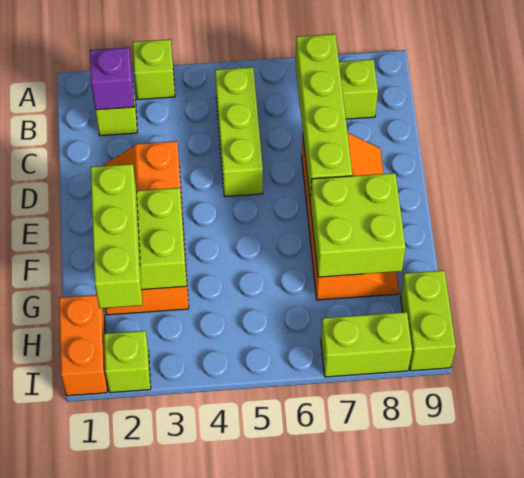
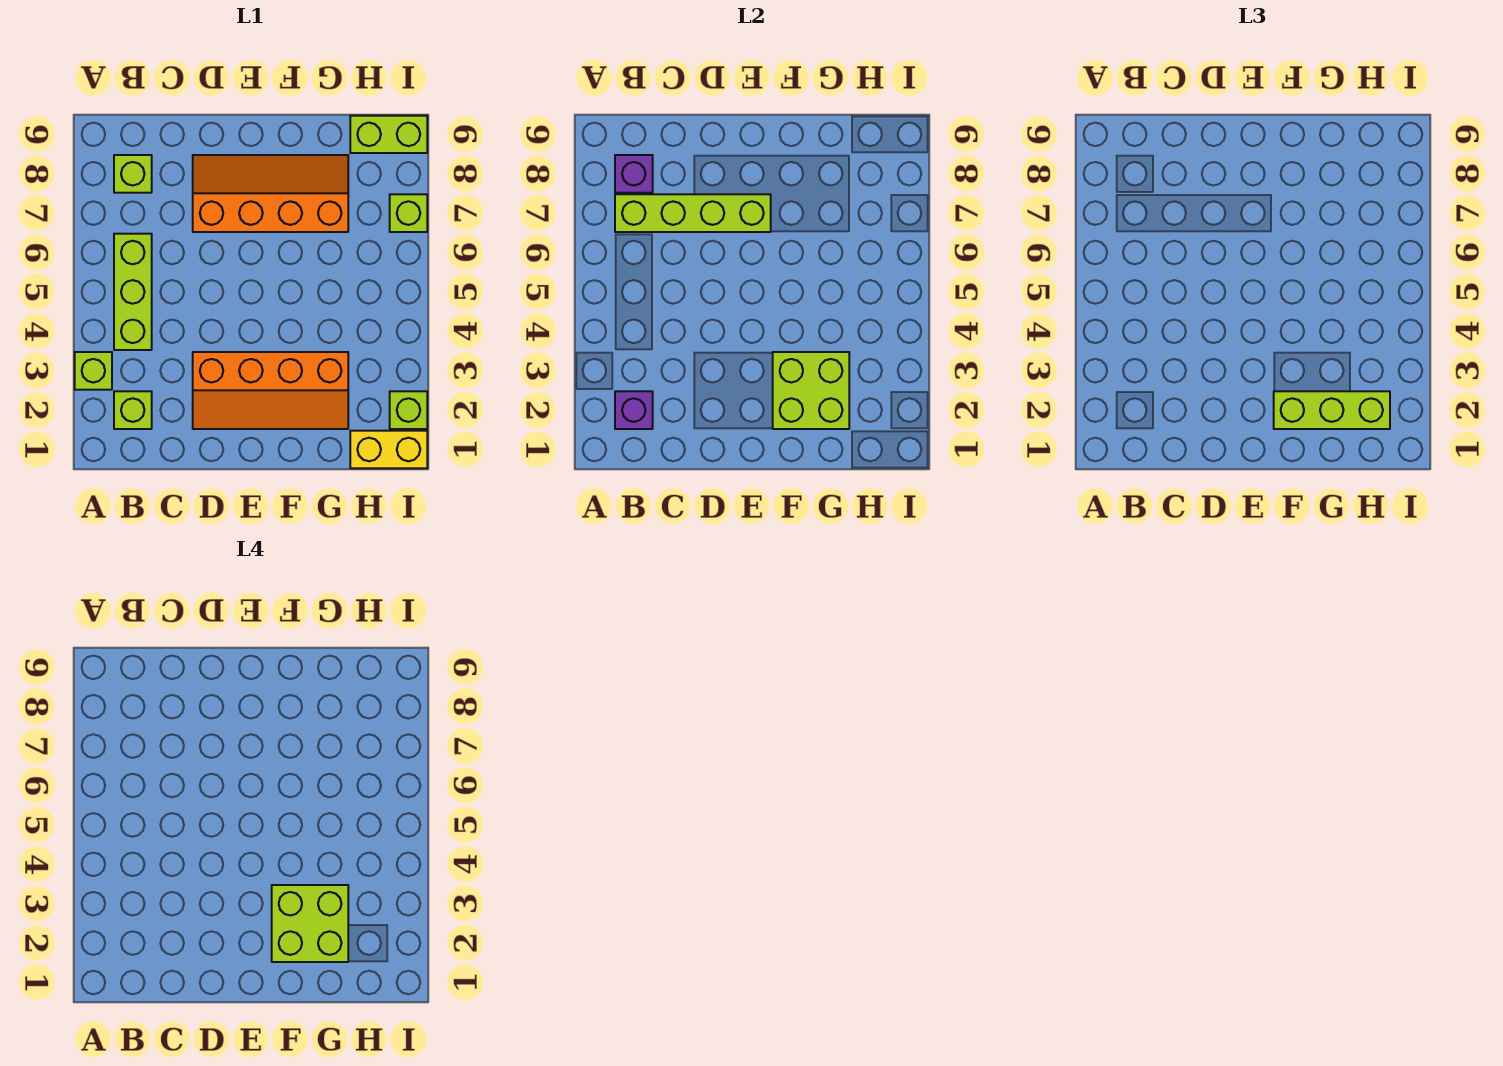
lime brick B5:D5 level 1 -> lime brick B4:B6 level 1
none -> purple brick B8 level 2
lime brick F7:G8 level 2 -> lime brick F2:G3 level 4
orange brick H1:I1 level 1 -> yellow brick H1:I1 level 1
lime brick I7:I8 level 1 -> lime brick I7 level 1

